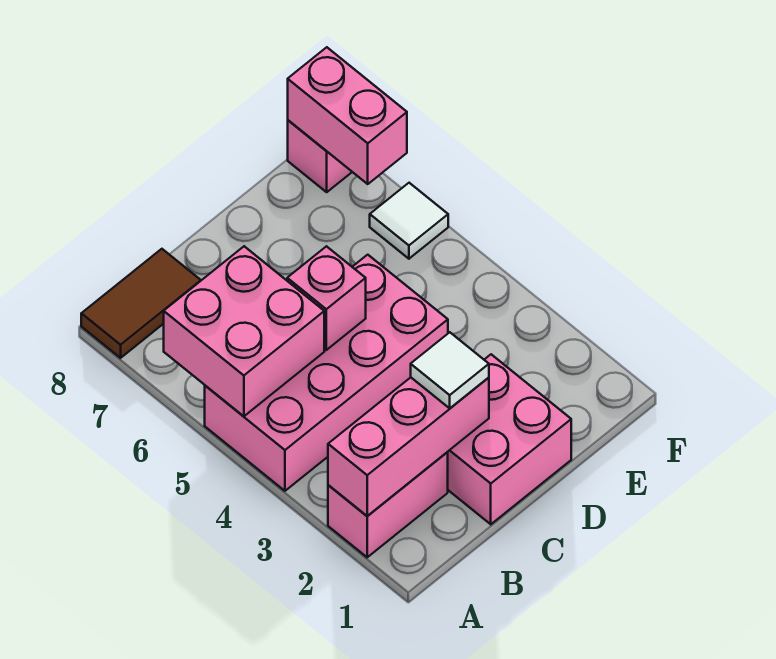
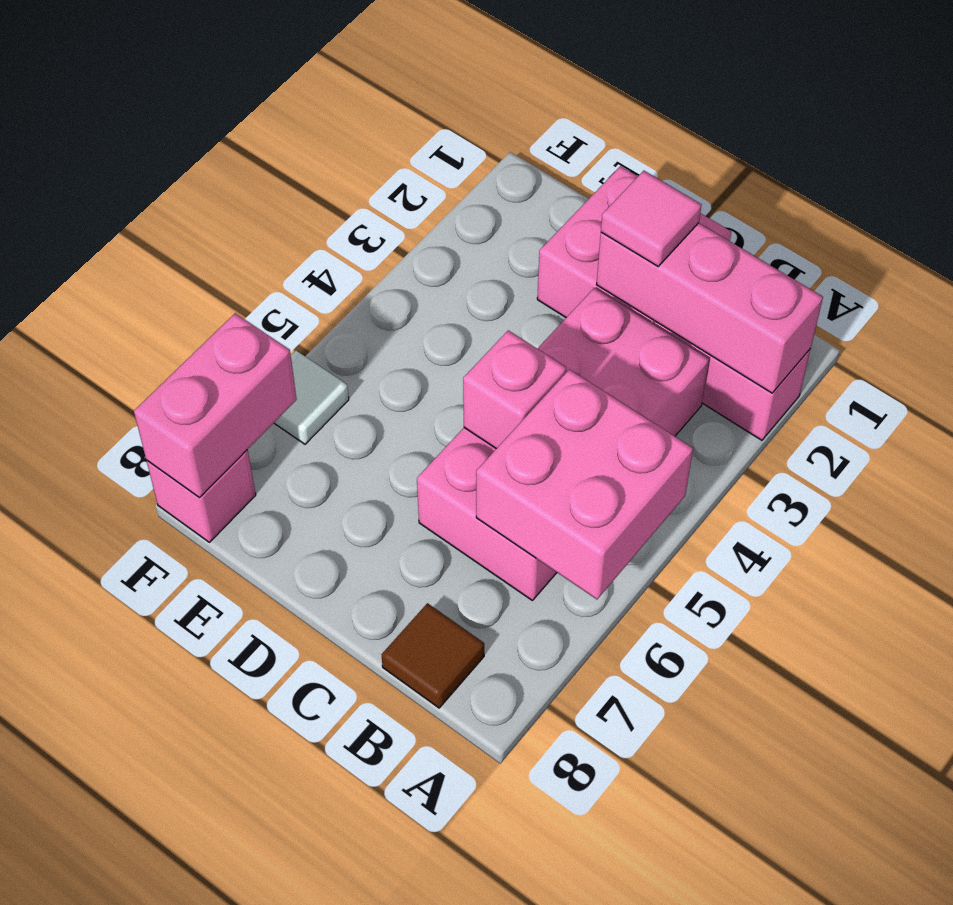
pink brick A4:D5 level 1 -> pink brick B3:C6 level 1
brown tile A8:B8 level 1 -> brown tile B8 level 1
white tile C2 level 3 -> pink tile C2 level 3

